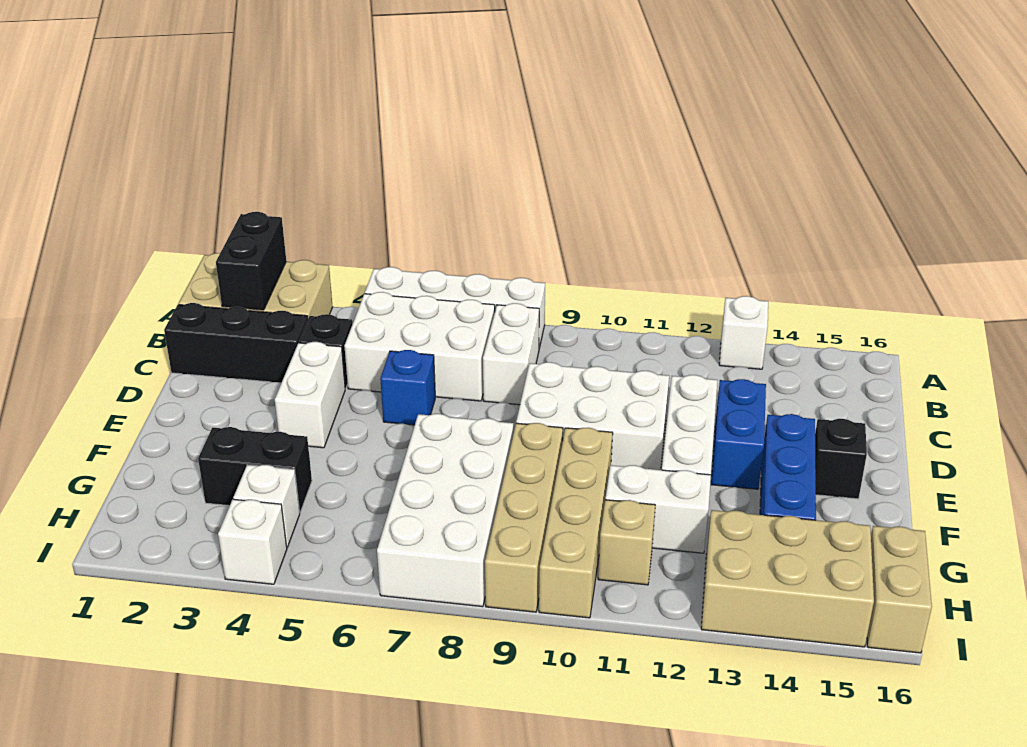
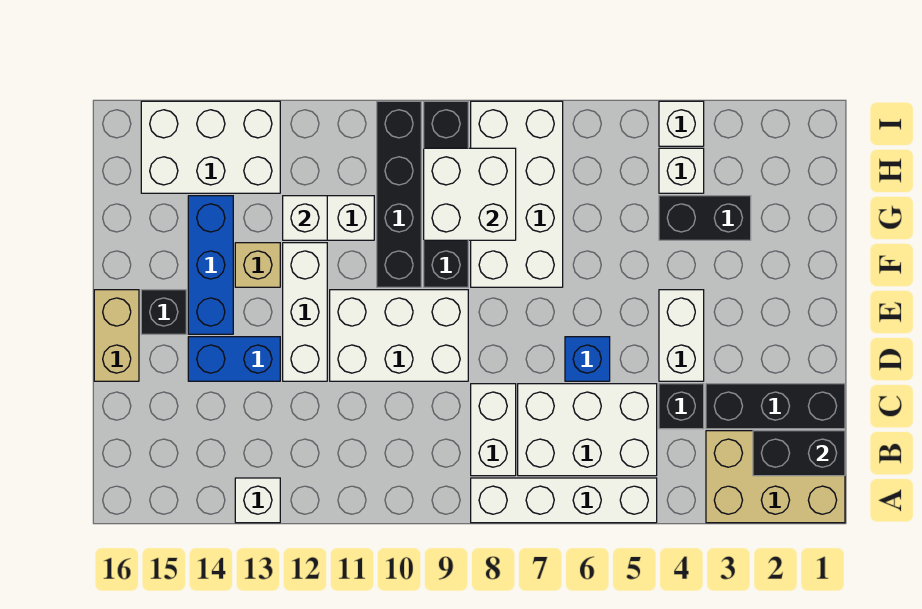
black brick A2:B2 level 2 -> black brick B1:B2 level 2
blue brick D13:E13 level 1 -> blue brick D13:D14 level 1
tan brick F9:I9 level 1 -> black brick F9:I9 level 1
tan brick F10:I10 level 1 -> black brick F10:I10 level 1
none -> white brick G8:H9 level 2
none -> white brick G12 level 2
tan brick H11 level 1 -> tan brick F13 level 1
tan brick H13:I15 level 1 -> white brick H13:I15 level 1
tan brick H16:I16 level 1 -> tan brick D16:E16 level 1

